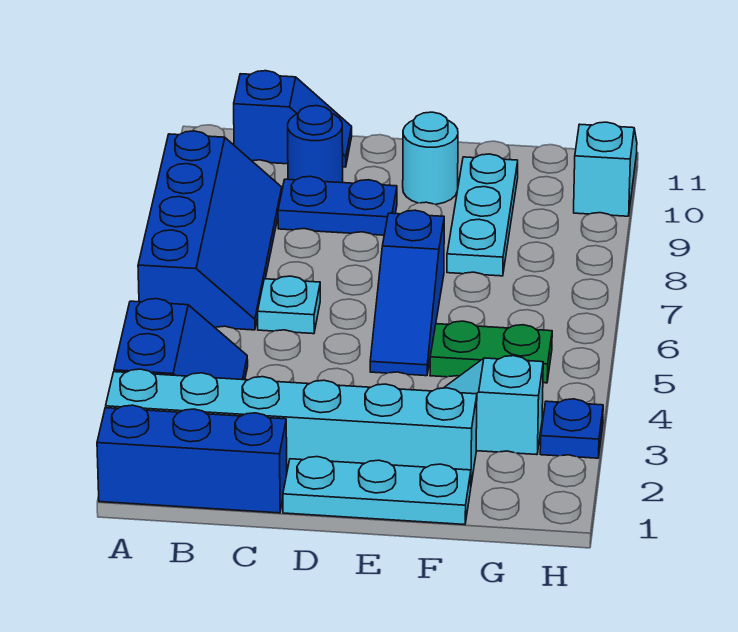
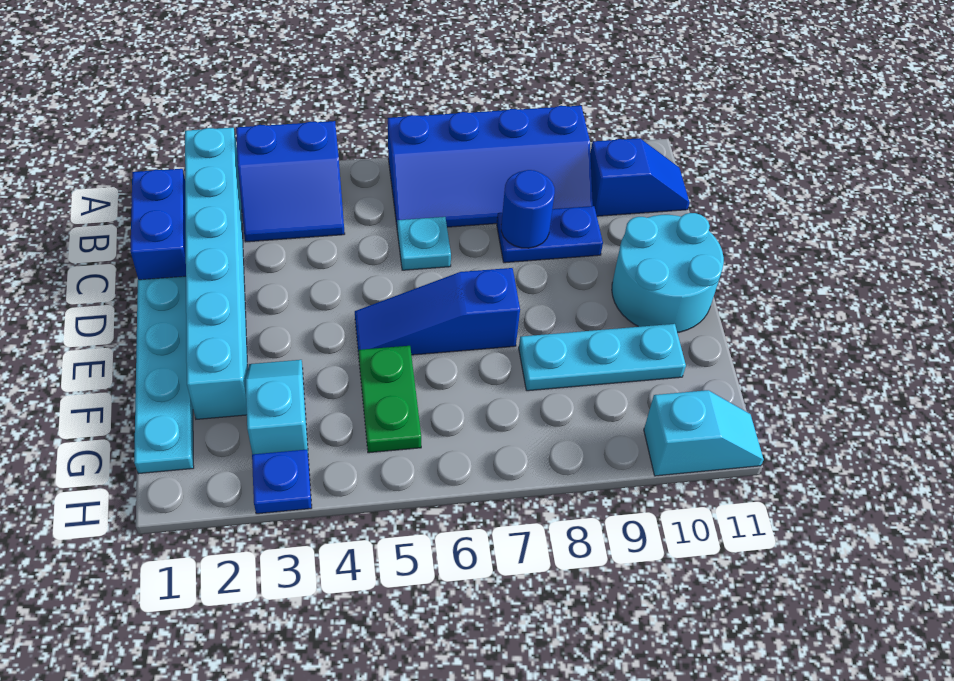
blue brick A1:C1 level 1 -> blue brick B1:C1 level 1
blue slope B11:C11 level 1 top B -> blue slope B10:B11 level 1 top 10
blue plate C9:D9 level 1 -> blue plate C8:C9 level 1
blue round brick C10 level 1 -> blue round brick C8 level 2
cyan plate D1:F1 level 1 -> cyan plate D1:G1 level 1
cyan round brick E10 level 1 -> cyan round brick D10:E11 level 1

